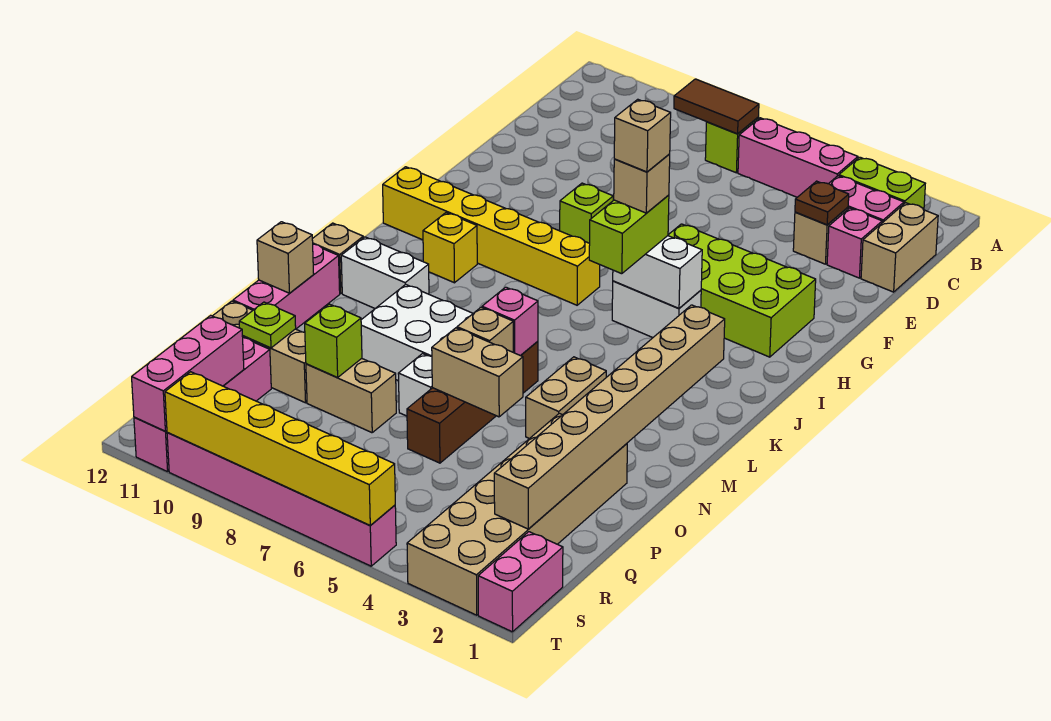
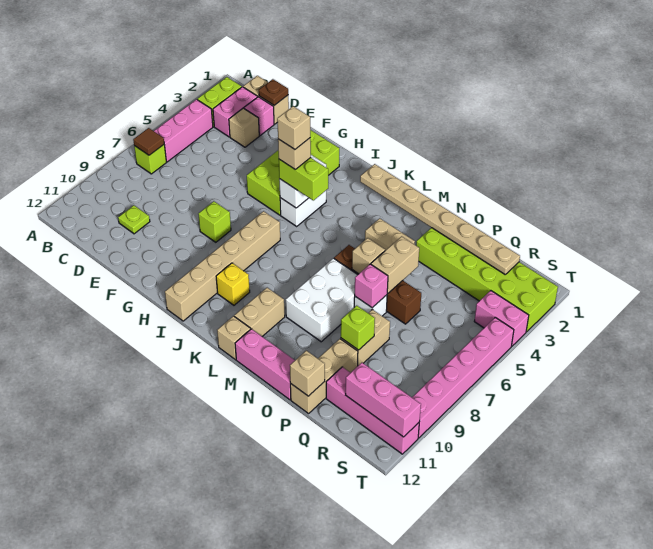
brown tile B7:B8 level 2 -> brown tile B7 level 2
brown plate D3 level 2 -> brown plate D1 level 2
yellow brick I7:I12 level 1 -> tan brick I7:I12 level 1
tan brick K2:R2 level 2 -> tan plate K2:R2 level 2
white brick L10:L11 level 1 -> tan brick L10:L11 level 1
pink brick M6 level 2 -> pink brick O7 level 2
tan brick N12 level 2 -> tan brick P12 level 2
tan brick O2:T3 level 1 -> lime brick O2:T3 level 1
lime plate P11 level 2 -> lime plate D10 level 1
pink brick S1:T1 level 1 -> pink brick S4:T4 level 1
yellow brick T5:T10 level 2 -> none

